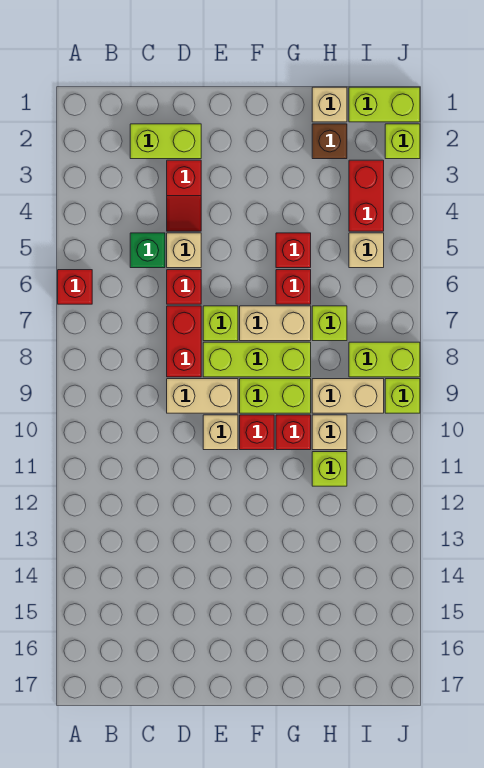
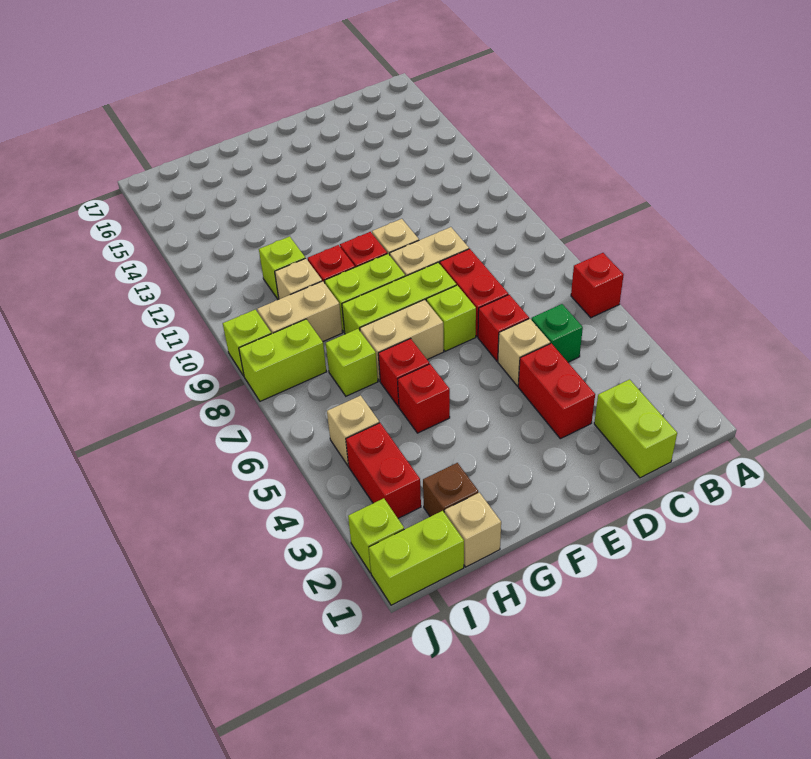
lime brick C2:D2 level 1 -> lime brick C1:C2 level 1
red slope D3:D4 level 1 top 3 -> red brick D3:D4 level 1

